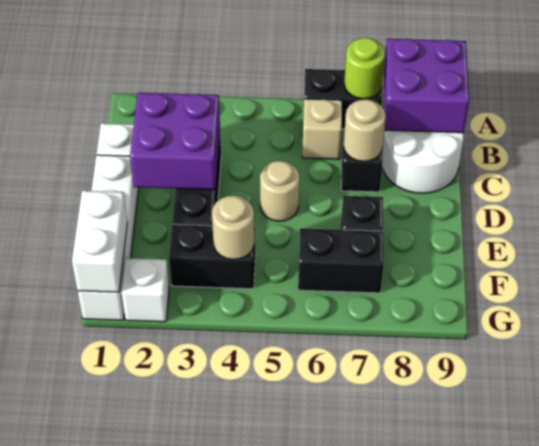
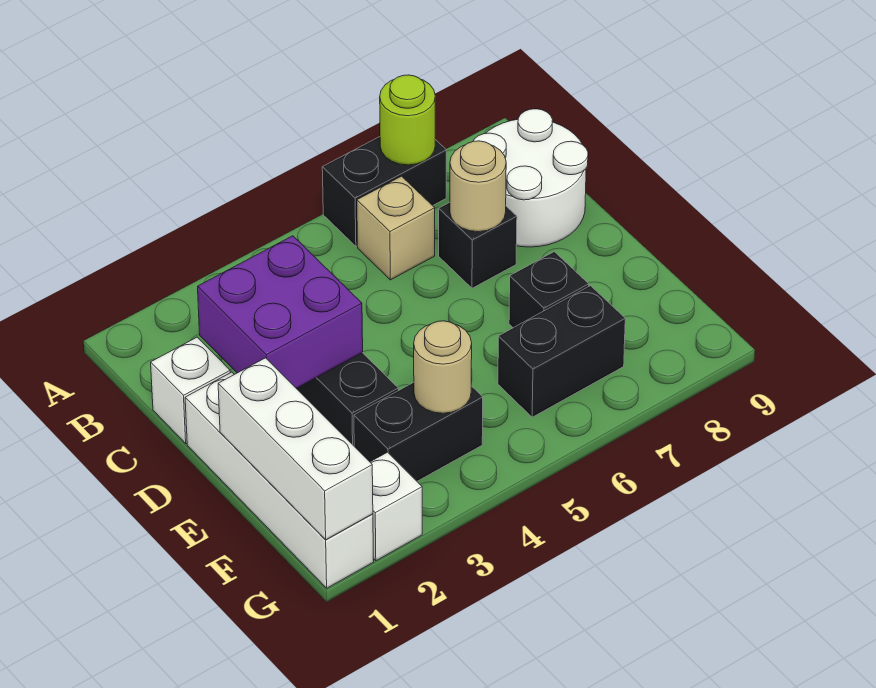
purple brick A8:B9 level 2 -> none
tan round brick D5 level 1 -> none
white brick F1:G1 level 2 -> white brick E1:G1 level 2

